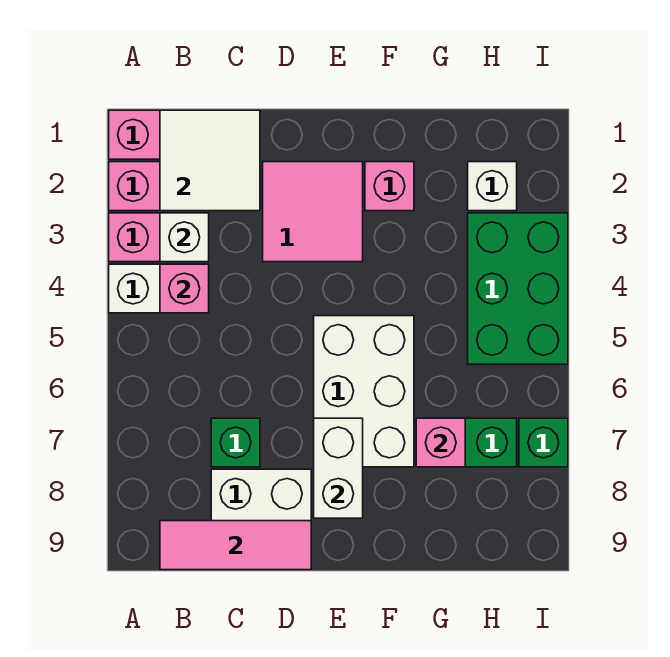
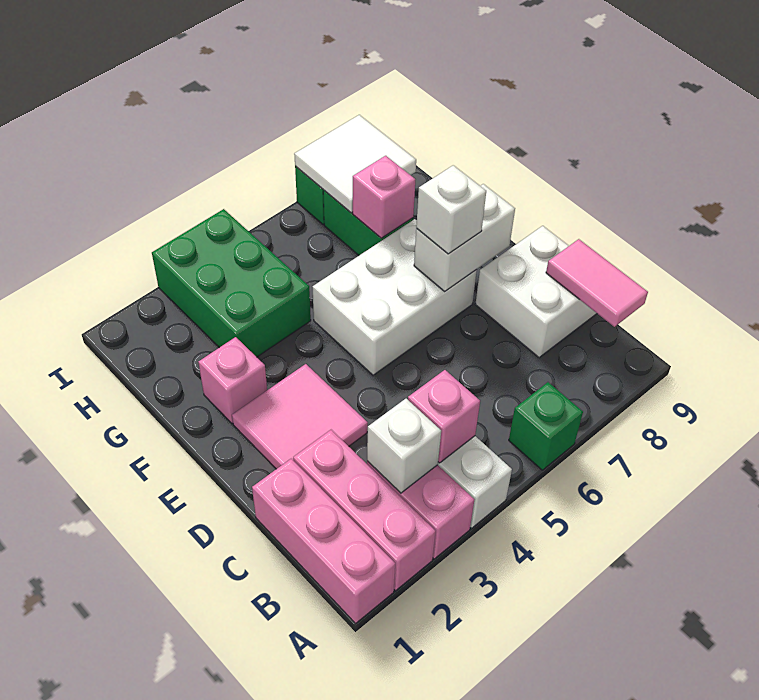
white tile B1:C2 level 2 -> white tile H7:I8 level 2
pink tile B9:D9 level 2 -> pink tile B9:C9 level 2
green brick C7 level 1 -> green brick A6 level 1
white brick H2 level 1 -> white brick E7 level 3
green brick H3:I5 level 1 -> green brick G3:I4 level 1

